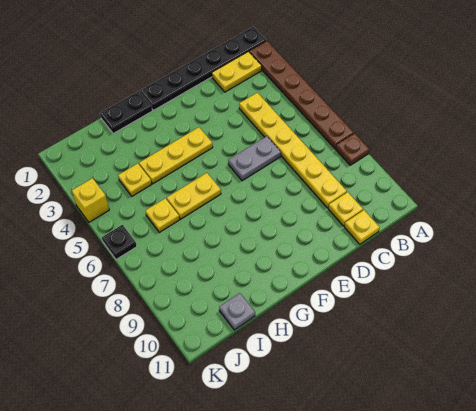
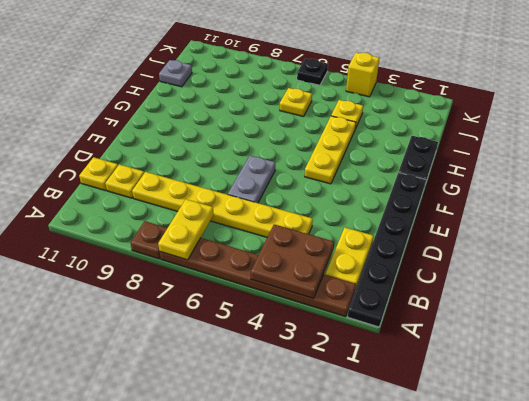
none -> brown plate A3:B4 level 2
yellow plate G6:H6 level 1 -> yellow plate A7:B7 level 2

